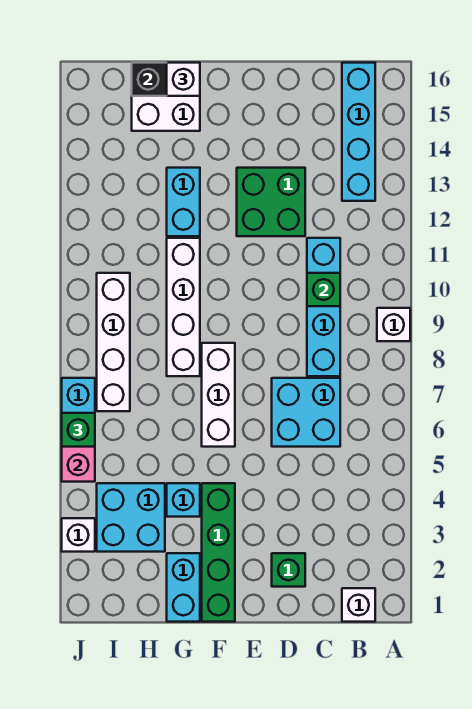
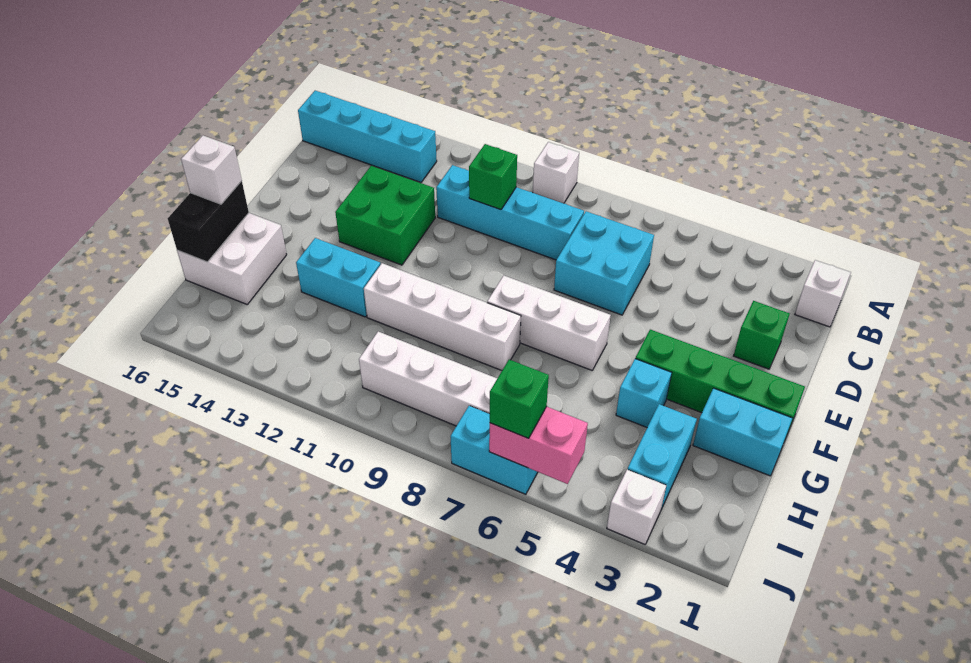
cyan brick H3:I4 level 1 -> cyan brick H3:I3 level 1

